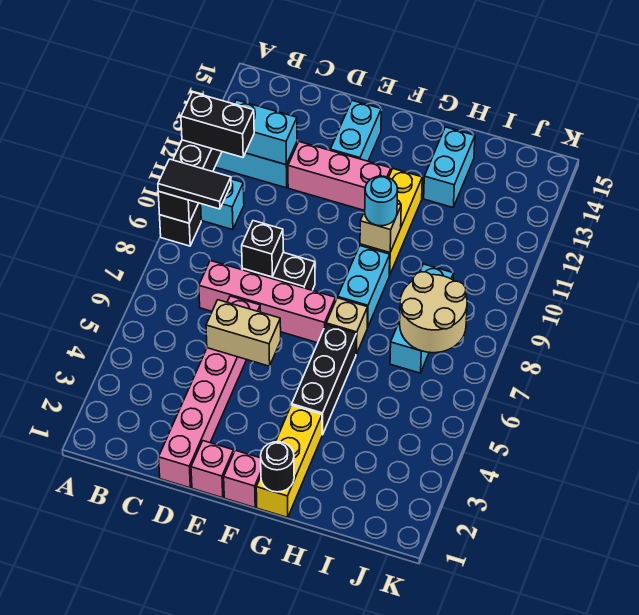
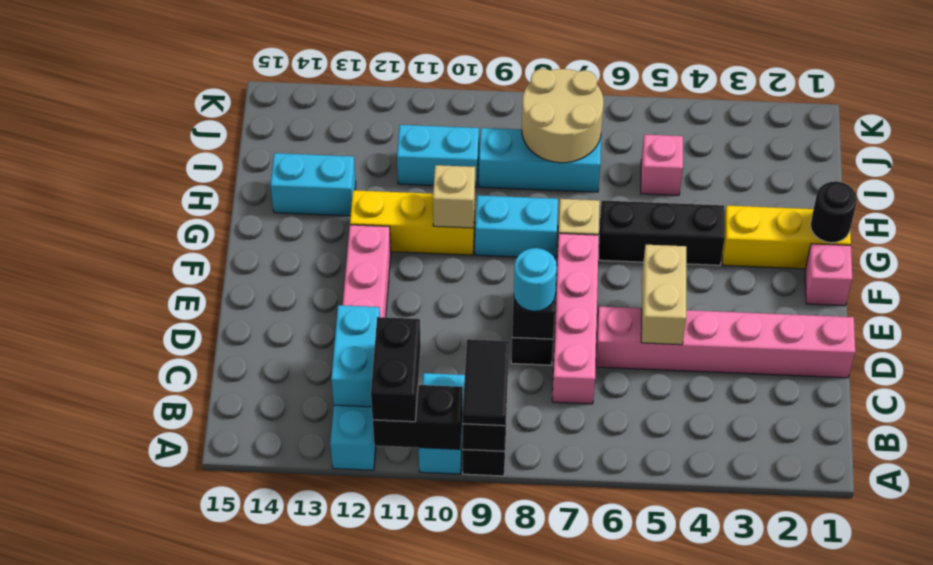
pink brick E1 level 1 -> pink brick I5 level 1
cyan brick E13:E14 level 1 -> cyan brick I10:I11 level 1
cyan round brick G10 level 3 -> cyan round brick D8 level 3

